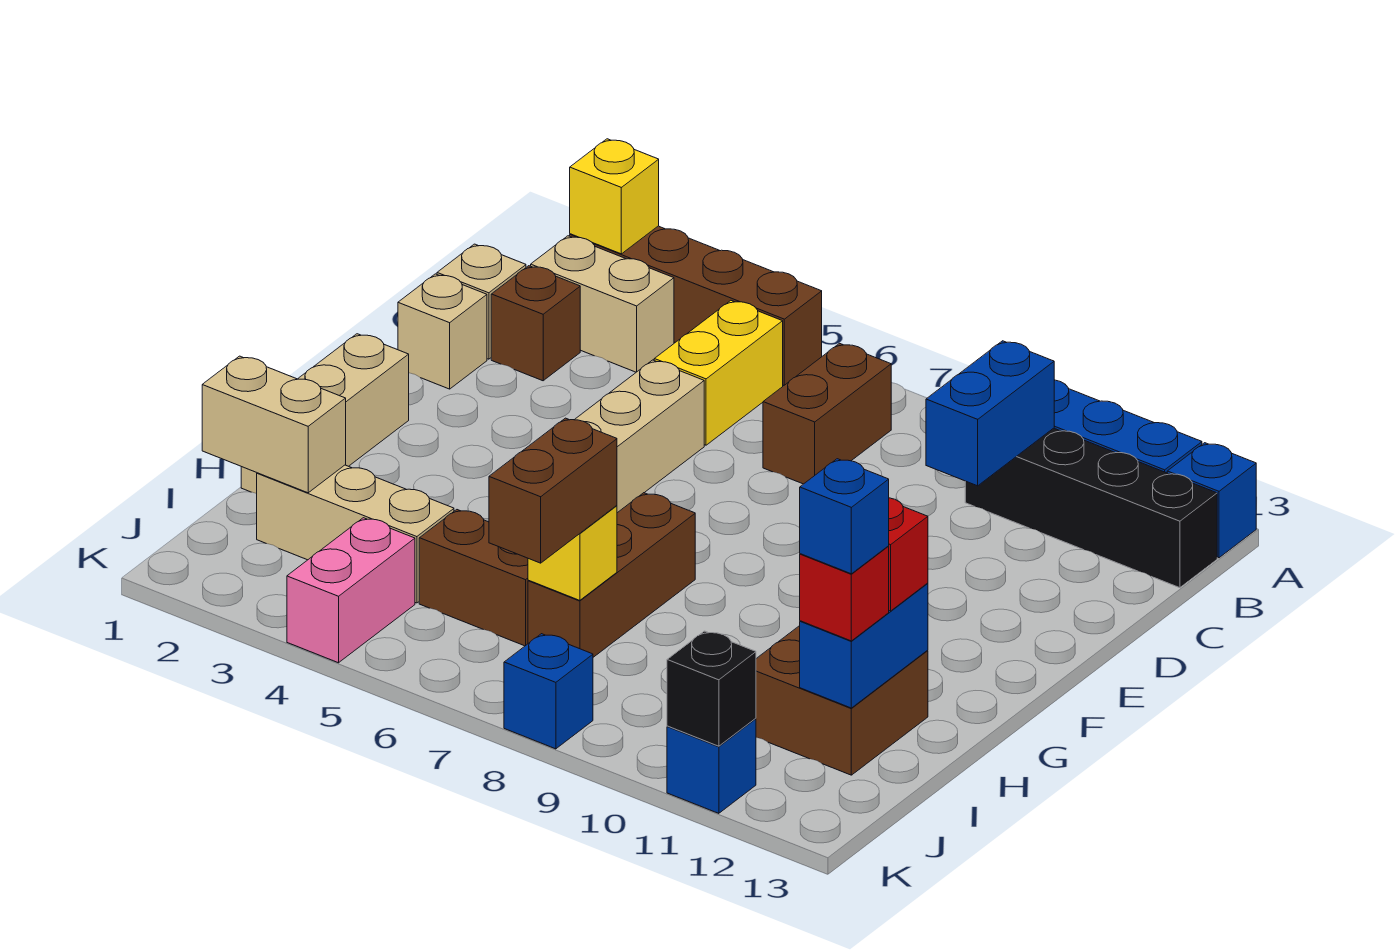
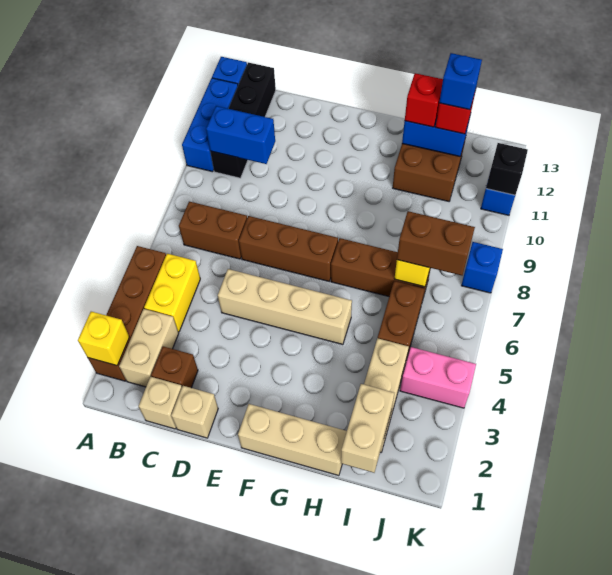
yellow brick B5:C5 level 1 -> yellow brick B4:B5 level 1
none -> brown brick D7:F7 level 1

